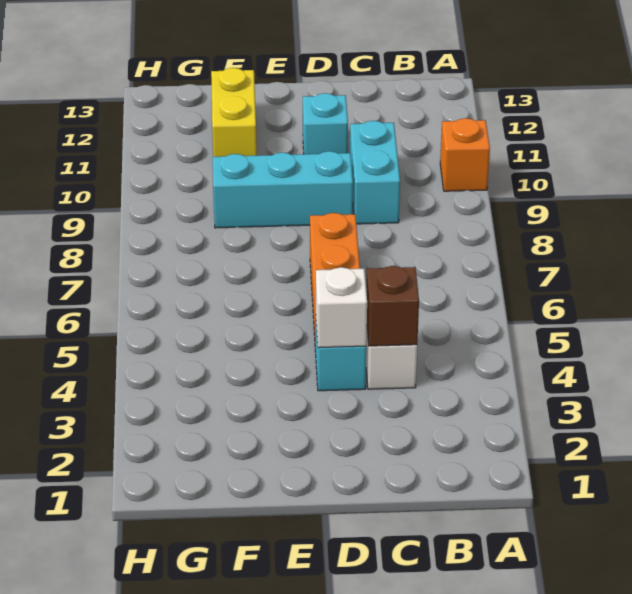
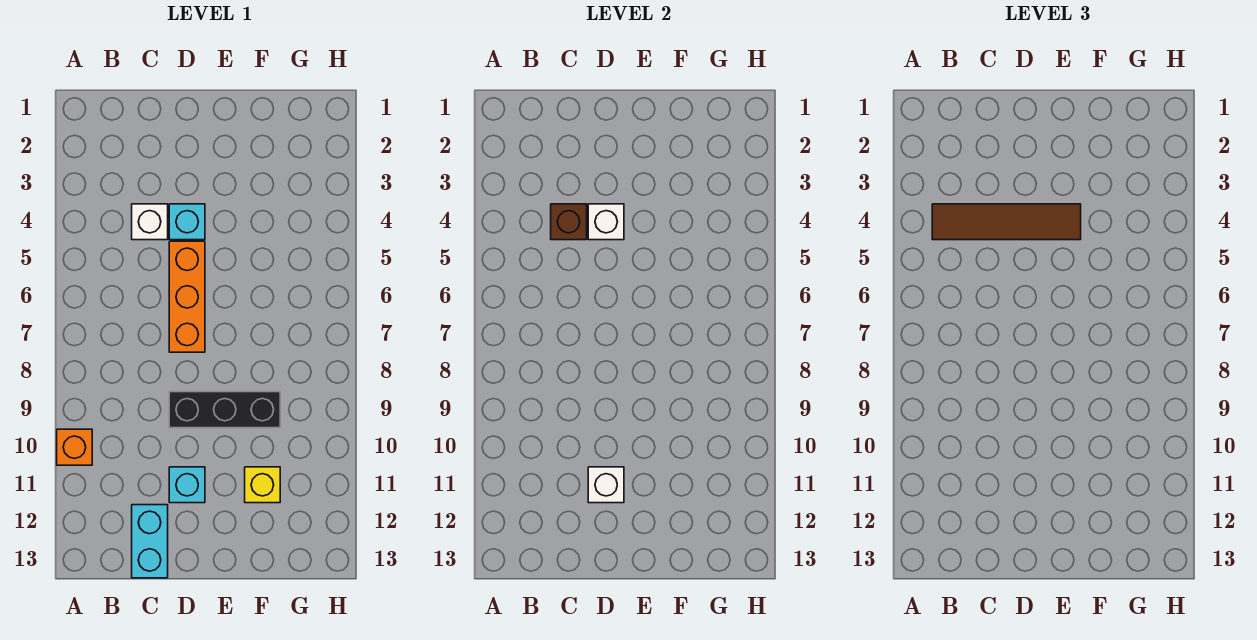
none -> brown tile B4:E4 level 3
cyan brick C9:C10 level 1 -> cyan brick C12:C13 level 1
cyan brick D9:F9 level 1 -> black brick D9:F9 level 1
none -> white brick D11 level 2
yellow brick F11:F12 level 1 -> yellow brick F11 level 1

